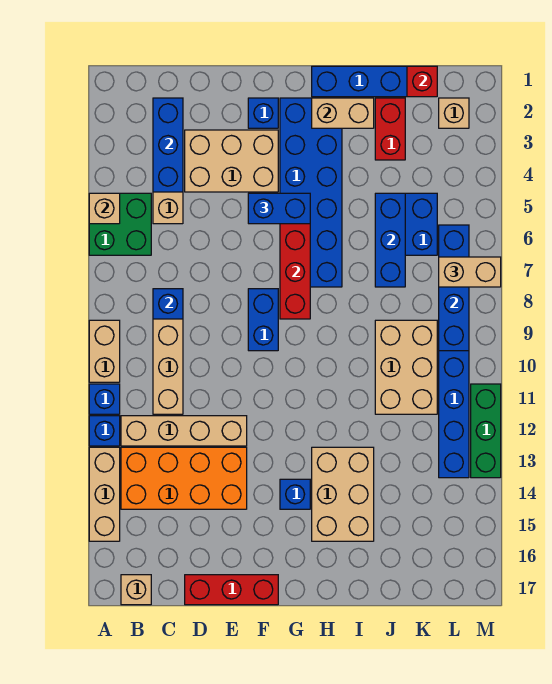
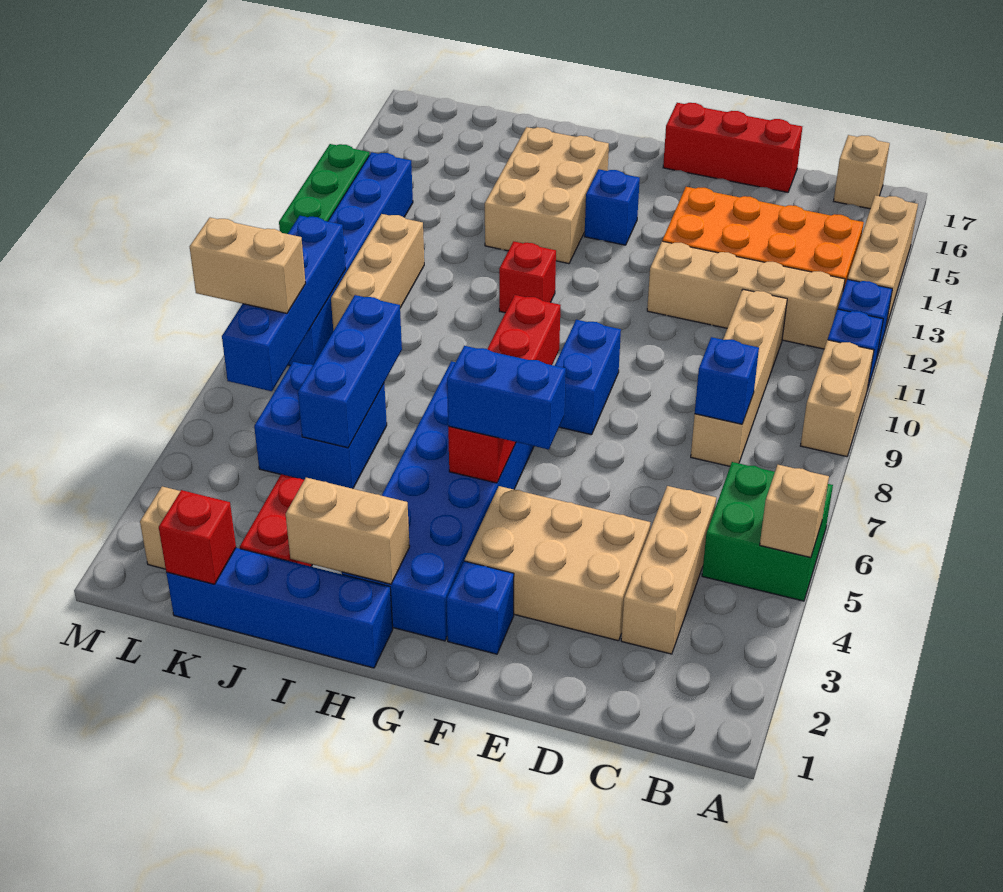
blue brick C2:C4 level 2 -> none
none -> red brick H11 level 1
tan brick J9:K11 level 1 -> tan brick K9:K11 level 1

